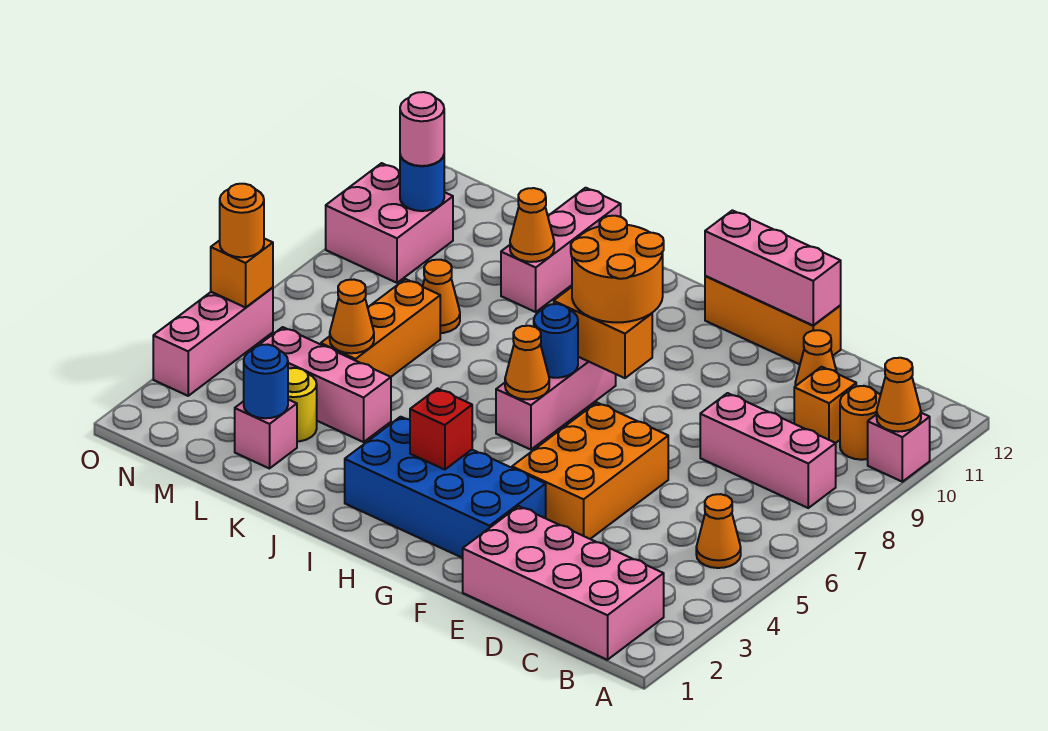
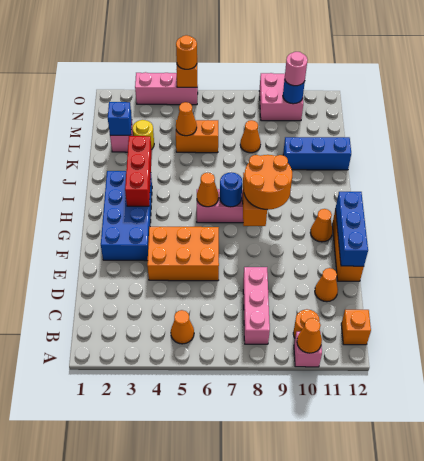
pink brick B1:E2 level 1 -> none
orange brick C10 level 1 -> orange brick B12 level 1
pink brick E12:G12 level 2 -> blue brick E12:G12 level 2
red brick H3 level 2 -> red brick H3:J3 level 2
pink brick K4:M4 level 1 -> none
pink brick K10:K12 level 1 -> blue brick K10:K12 level 1
orange cone K10 level 2 -> orange cone G11 level 1
blue round brick L2 level 2 -> blue brick L2 level 2
orange brick L5:L7 level 1 -> orange brick L5:L6 level 1

